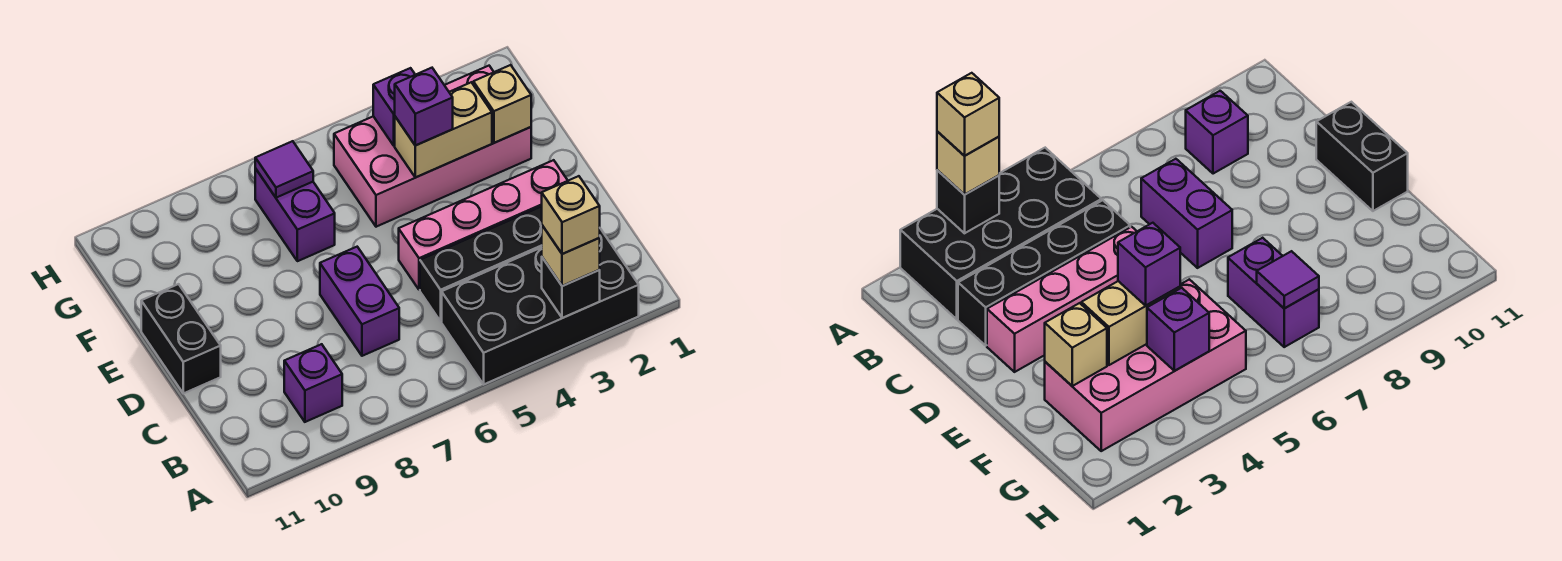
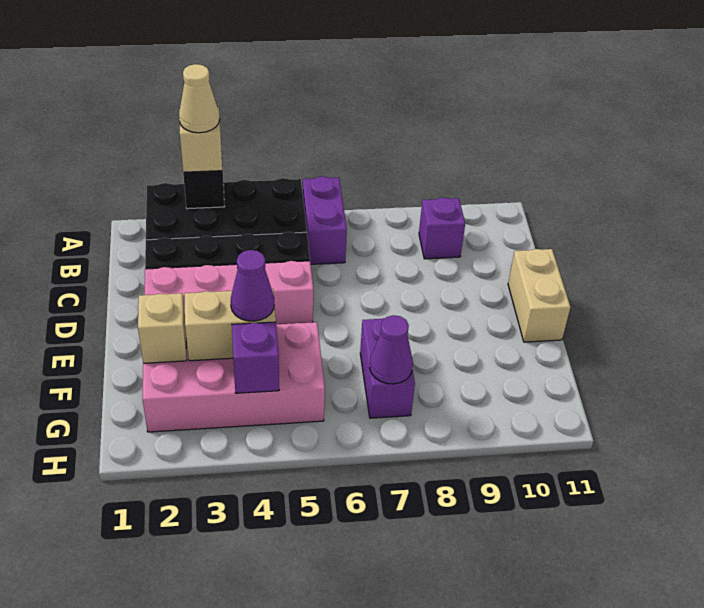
tan brick A3 level 4 -> tan cone A3 level 4
purple brick C7:D7 level 1 -> purple brick A6:B6 level 1
black brick D11:E11 level 1 -> tan brick D11:E11 level 1
purple brick F4 level 3 -> purple cone F4 level 3
purple tile G7 level 2 -> purple cone G7 level 2

